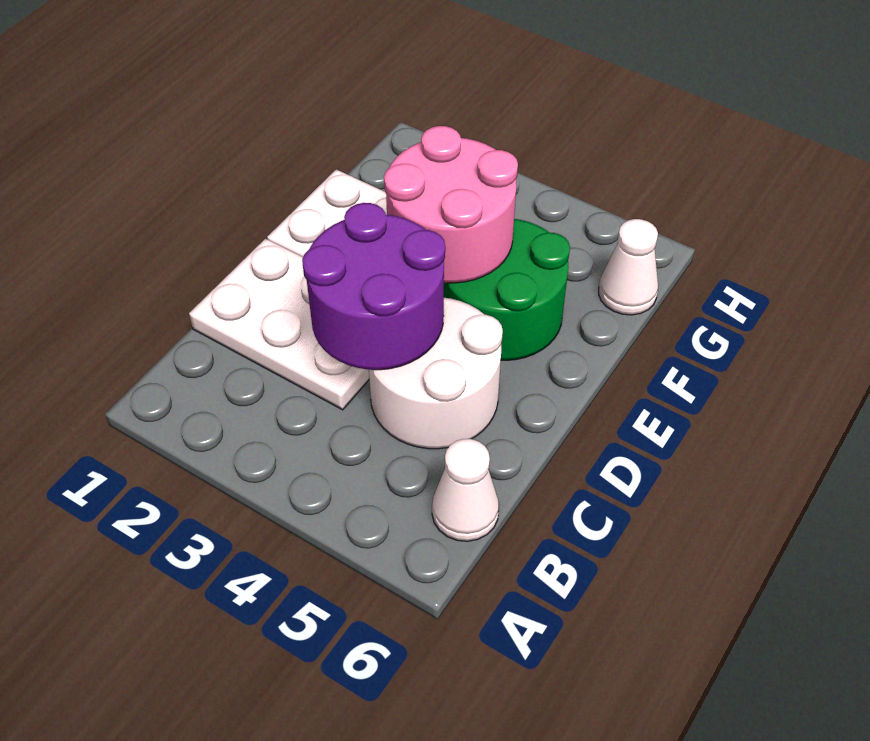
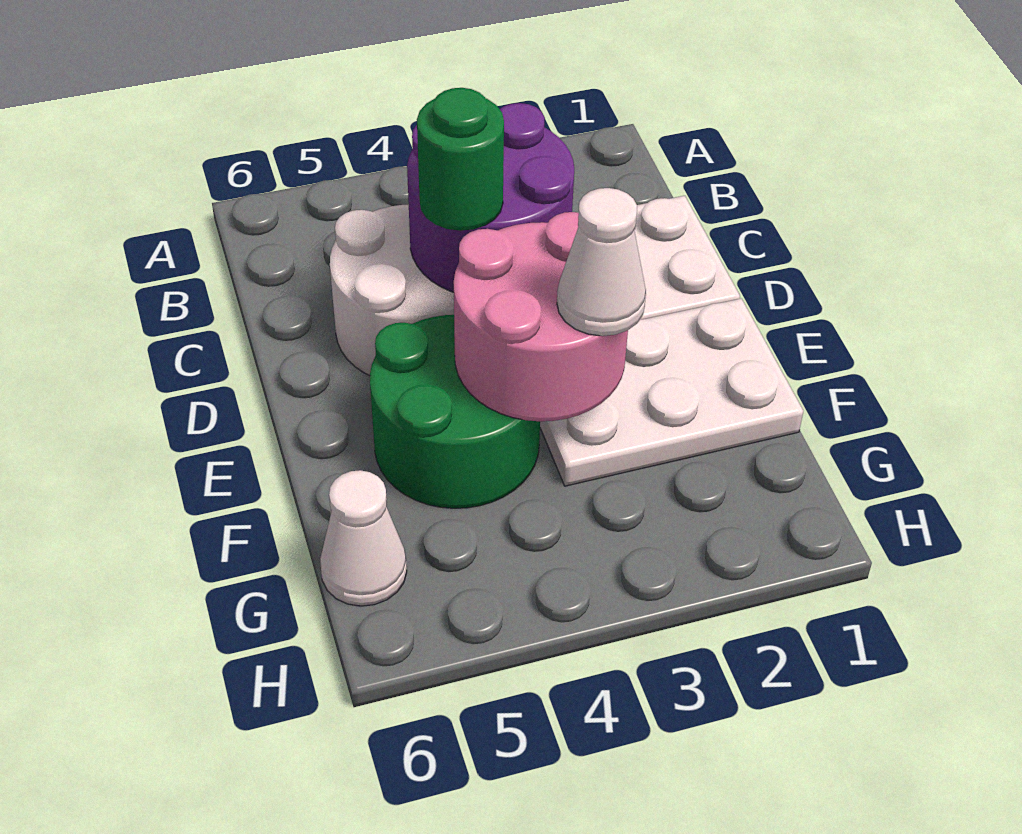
white cone B6 level 1 -> white cone F3 level 3
none -> green round brick D4 level 3

